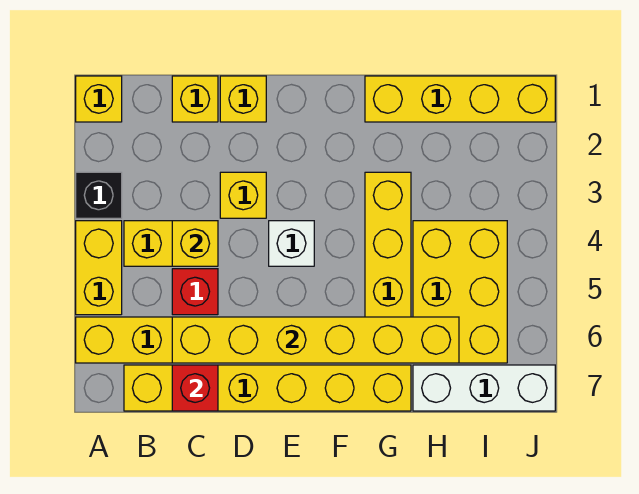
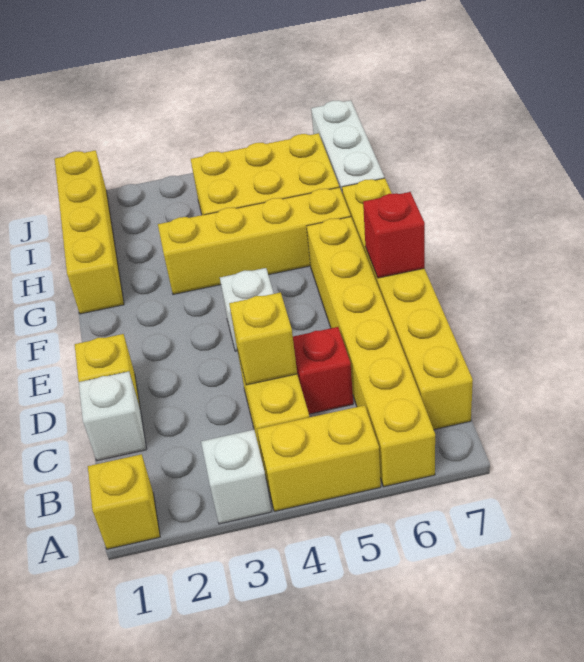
black brick A3 level 1 -> white brick A3 level 1
yellow brick C1 level 1 -> white brick C1 level 1
yellow brick C6:H6 level 2 -> none
red brick C7 level 2 -> red brick E7 level 2
yellow brick D3 level 1 -> none

